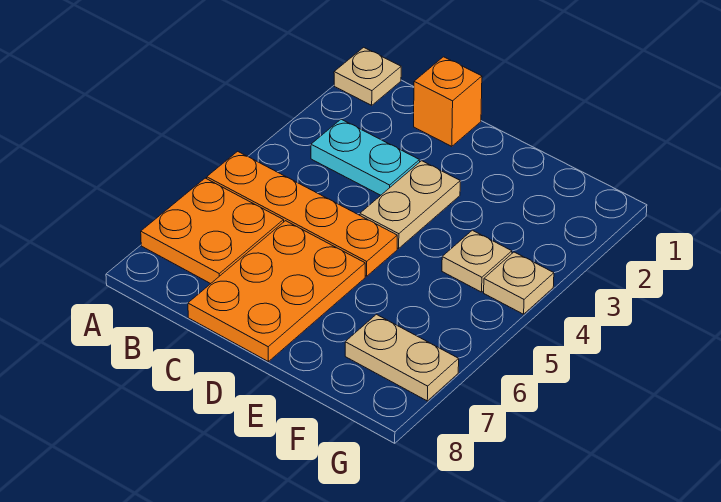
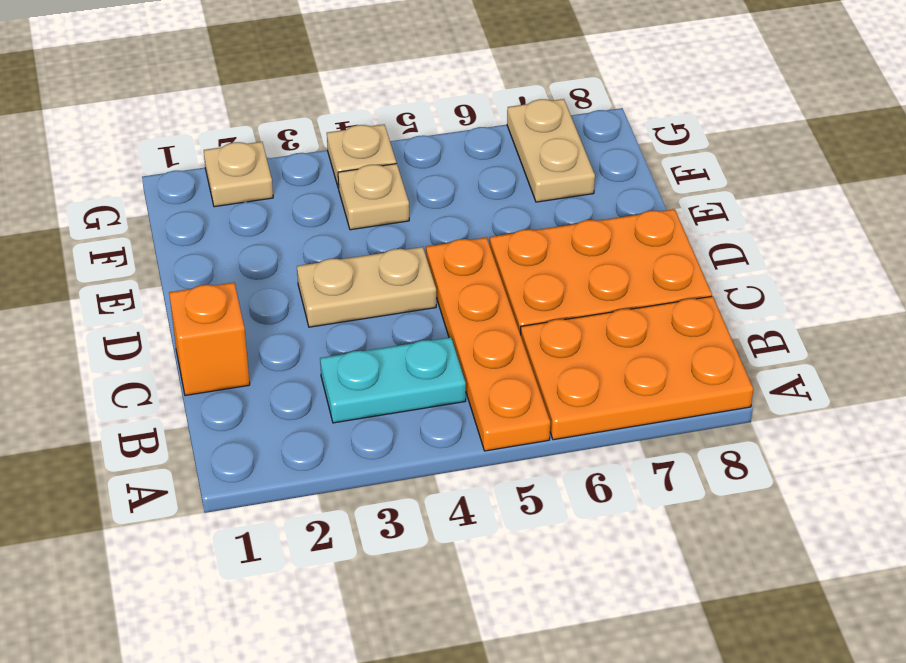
tan plate A1 level 1 -> tan plate G2 level 1
orange plate A6:B7 level 1 -> orange plate A6:B8 level 1
cyan plate B3:C3 level 1 -> cyan plate B3:B4 level 1

